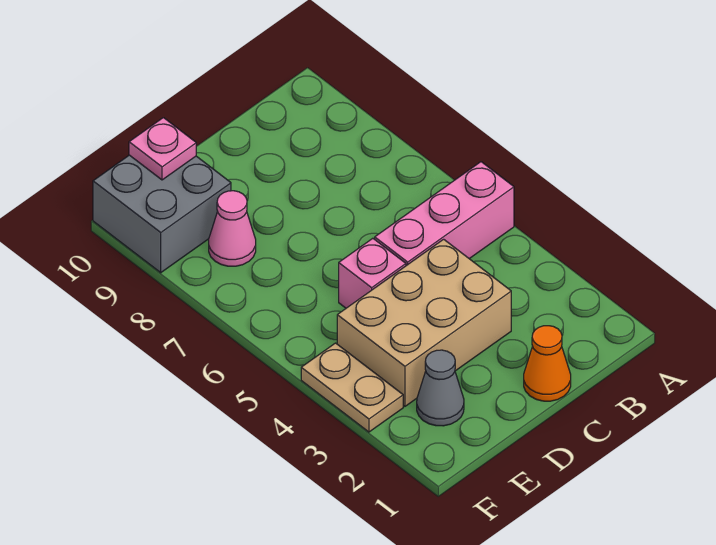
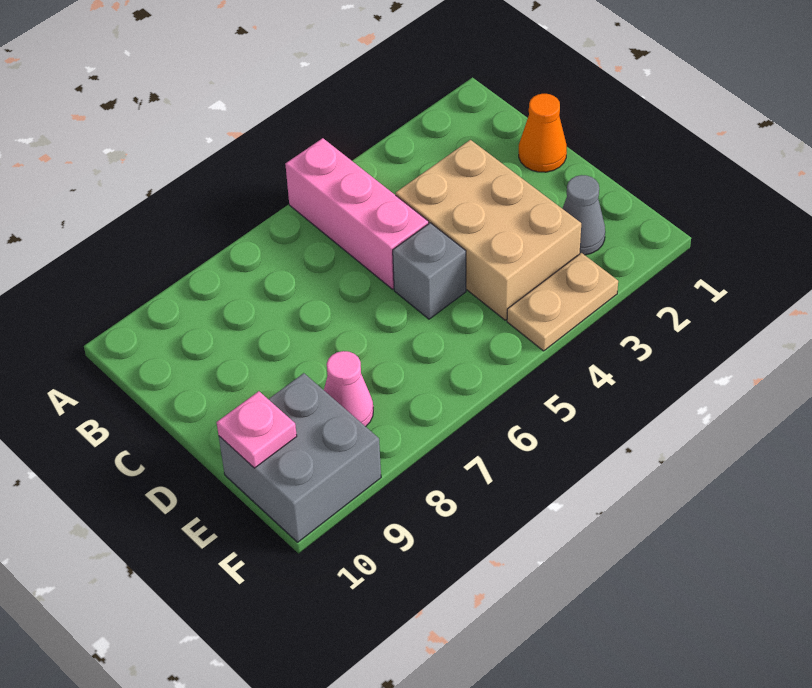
pink brick D5 level 1 -> grey brick D5 level 1

